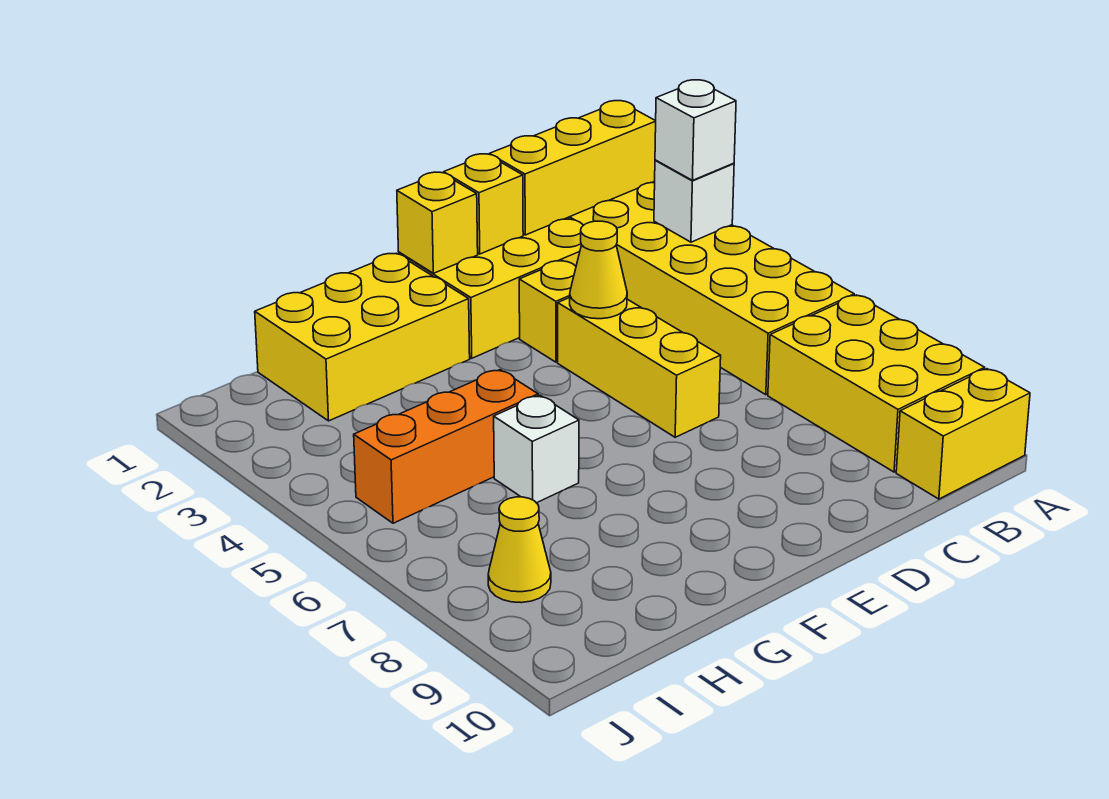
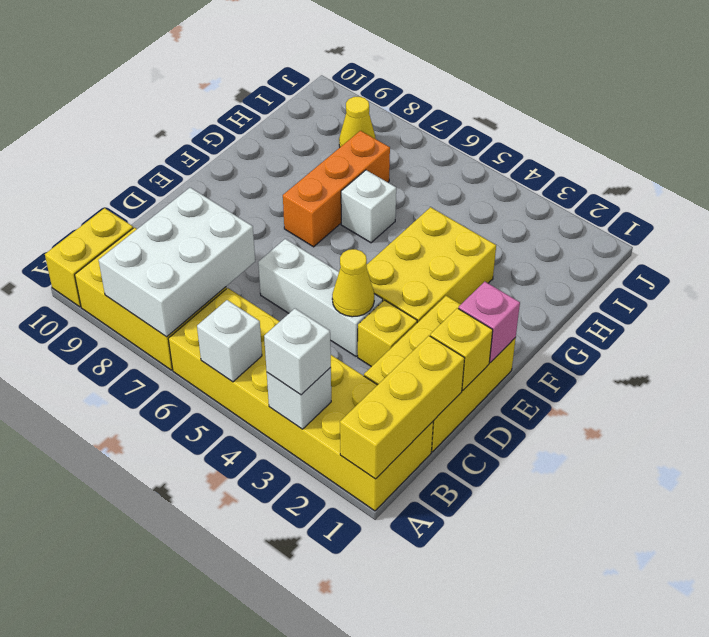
none -> white brick A5 level 2
none -> white brick A7:C8 level 2
yellow brick D4:D6 level 1 -> white brick D4:D6 level 1
yellow brick E1 level 2 -> pink brick E1 level 2
yellow brick F1:H2 level 1 -> yellow brick E3:G4 level 1
orange brick G5:I5 level 1 -> orange brick F7:H7 level 1

